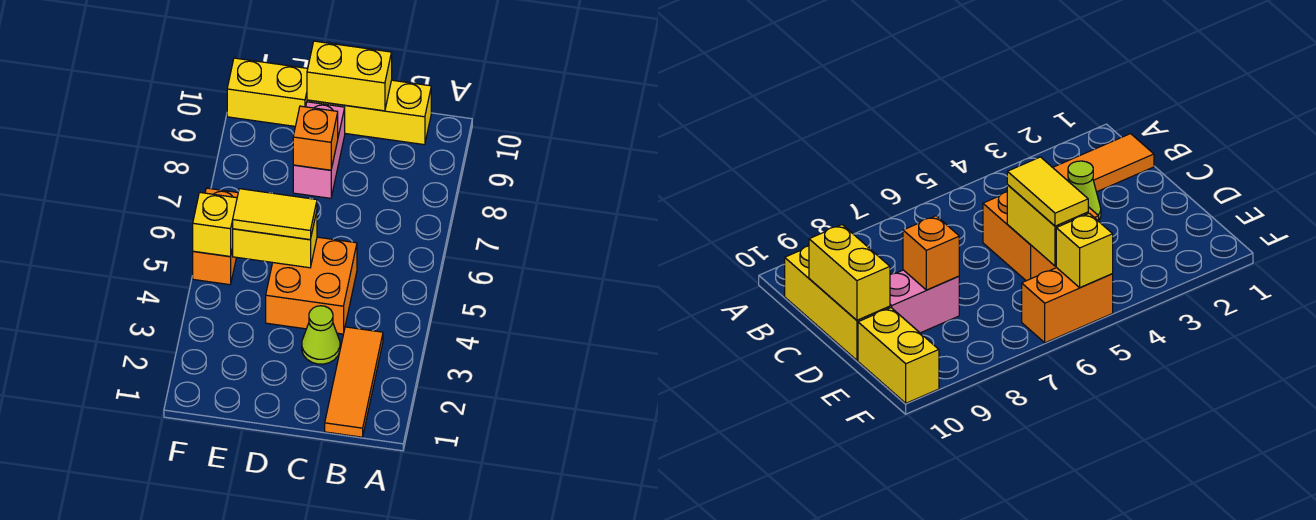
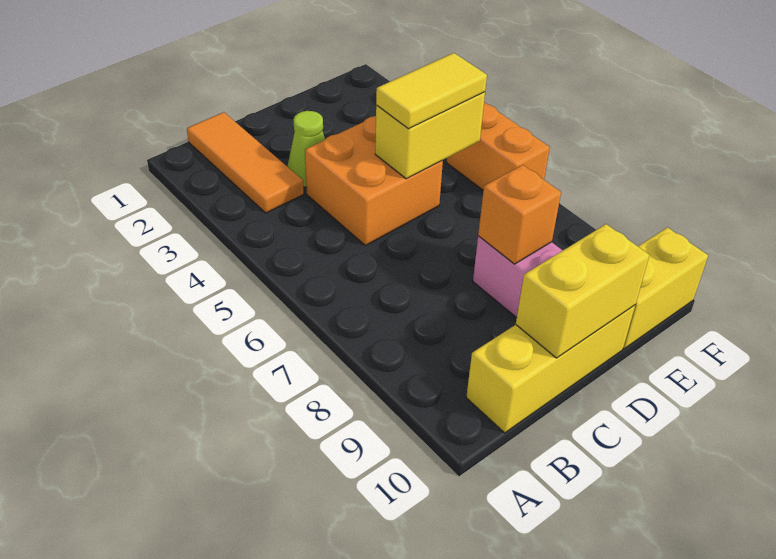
yellow brick F5 level 2 -> none

